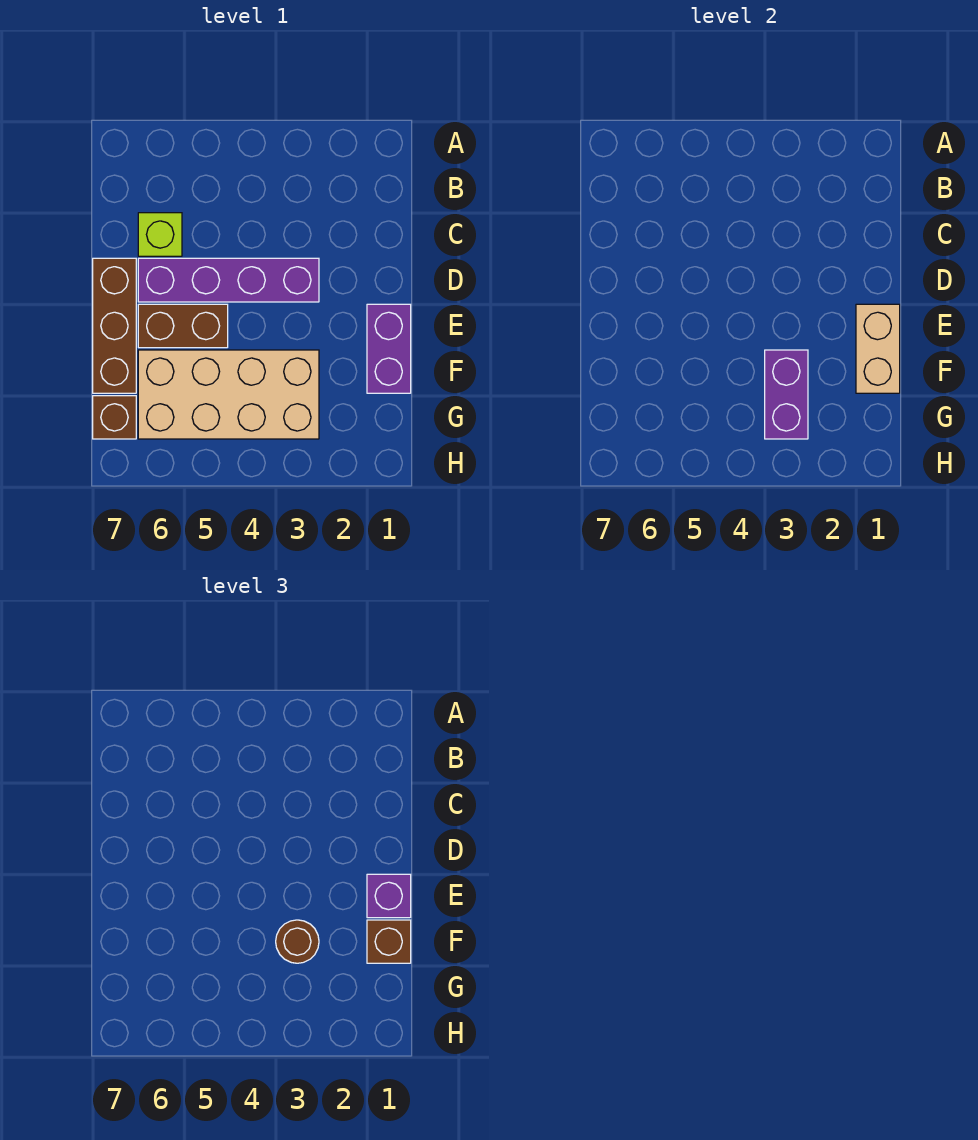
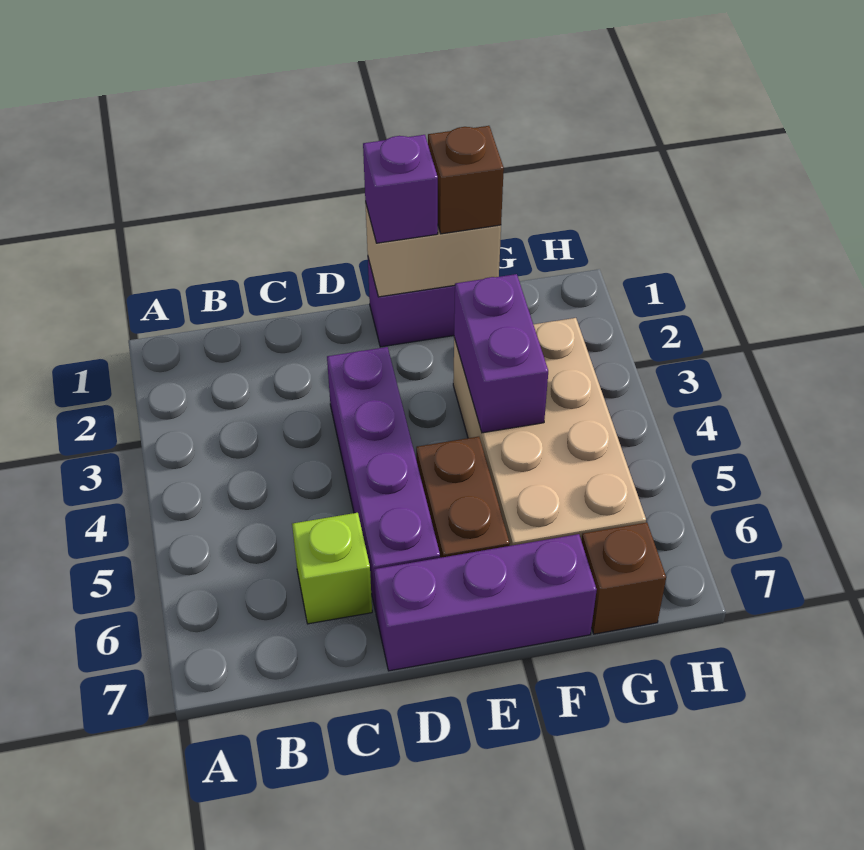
brown brick D7:F7 level 1 -> purple brick D7:F7 level 1
purple brick F3:G3 level 2 -> purple brick F3:F4 level 2
brown round brick F3 level 3 -> none

